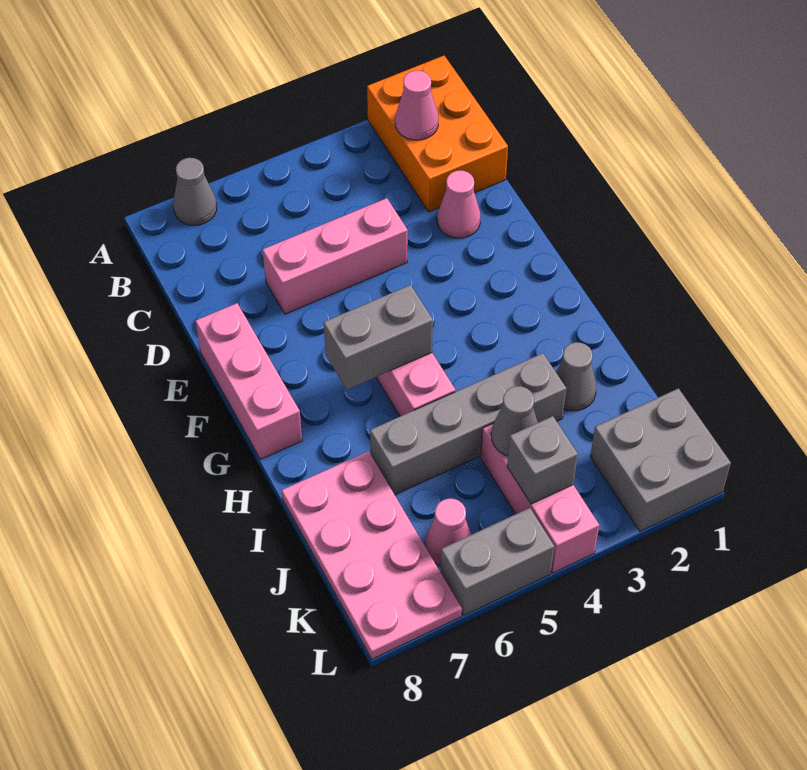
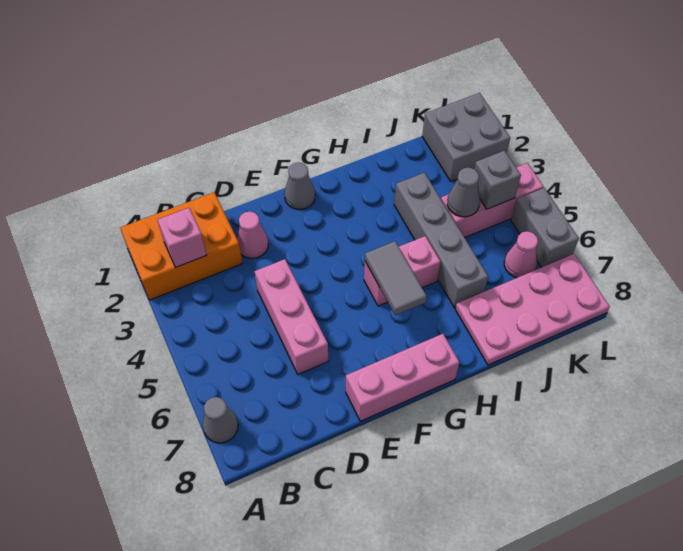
pink cone B2 level 2 -> pink brick B2 level 2
grey brick G5:G6 level 2 -> grey tile G5:G6 level 2
grey cone I2 level 1 -> grey cone F1 level 1

